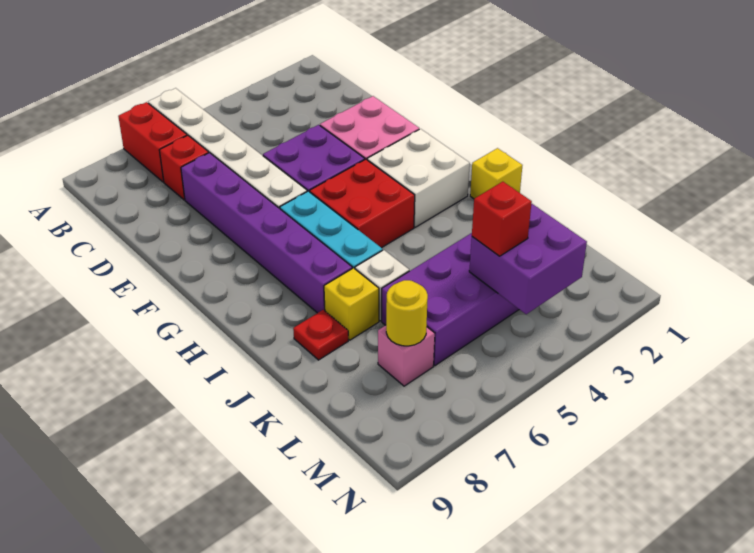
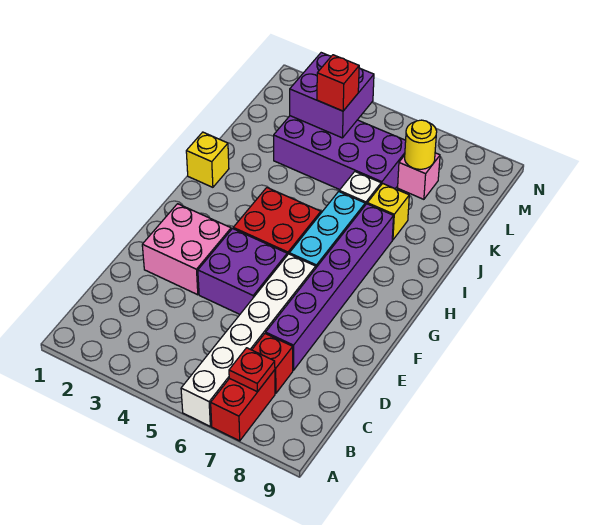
white brick G2:H3 level 1 -> none
red plate J8 level 1 -> red plate B7 level 2

